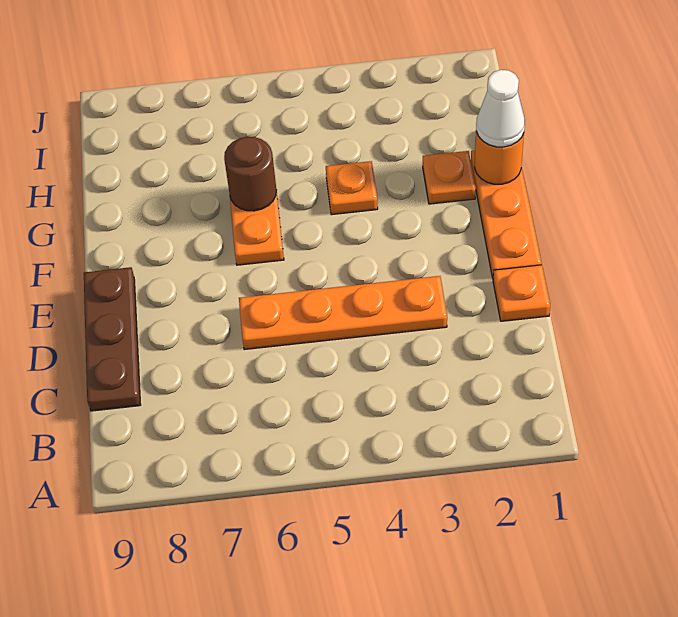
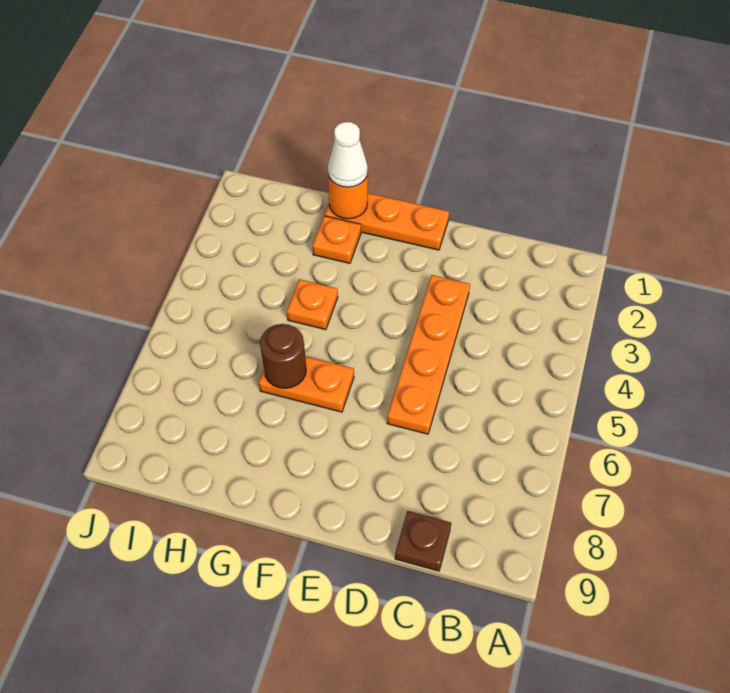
brown plate C9:E9 level 1 -> brown plate C9 level 1
orange plate D1 level 1 -> none

